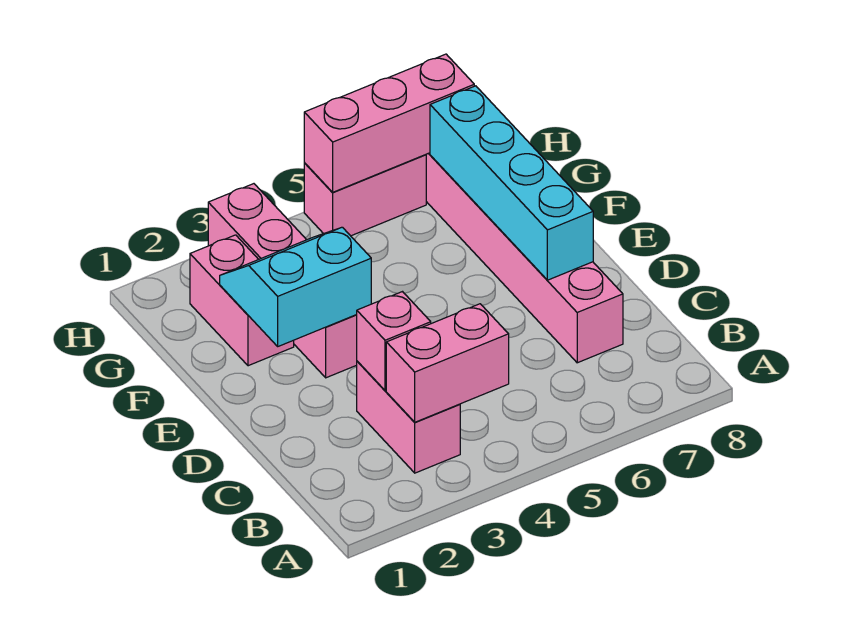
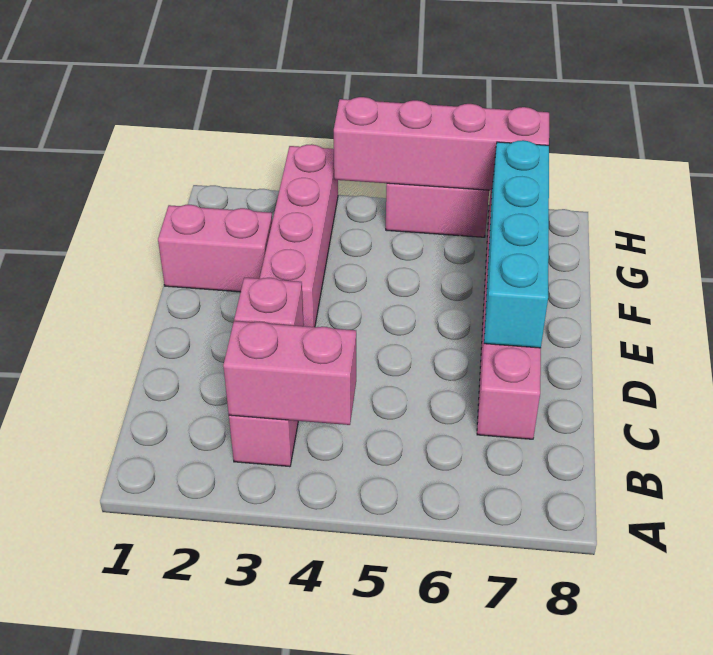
cyan slope E2:F3 level 2 top E -> none
pink brick F2:G2 level 1 -> pink brick F1:F2 level 1
pink brick H5:H7 level 2 -> pink brick H4:H7 level 2

